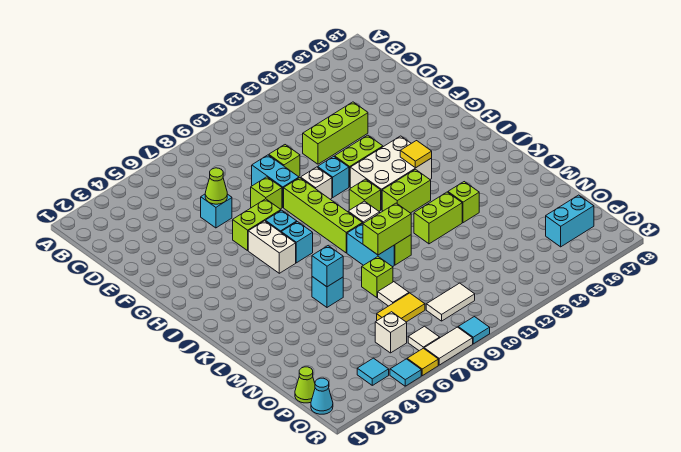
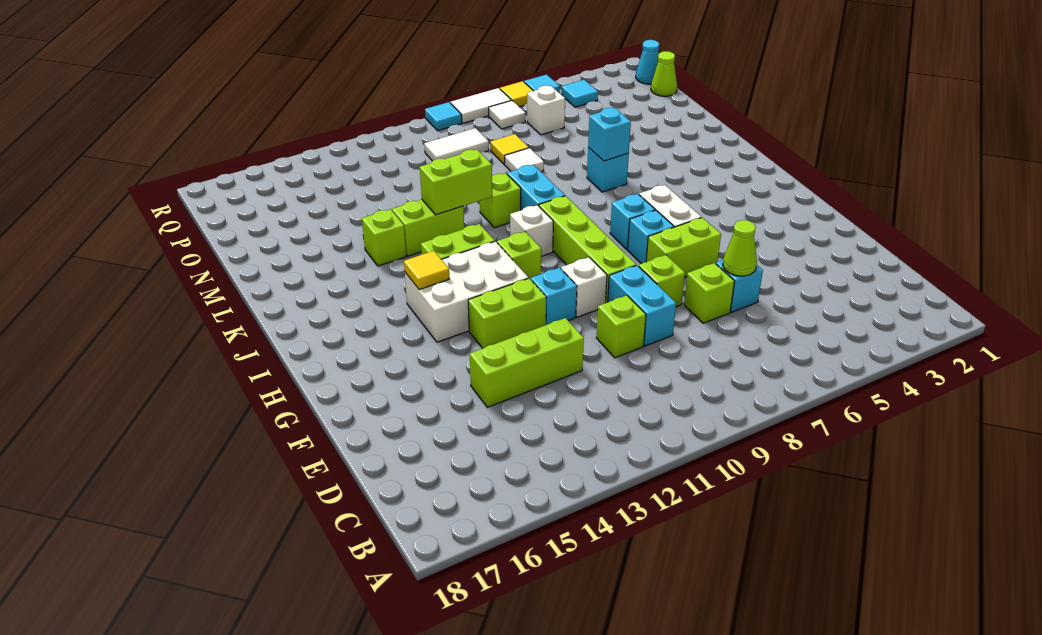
lime brick L9:L10 level 2 -> lime brick L11:L12 level 2
lime brick M8 level 1 -> lime brick E7 level 1
yellow tile O7:O8 level 1 -> yellow tile O8 level 1
cyan brick P16:P17 level 1 -> none

